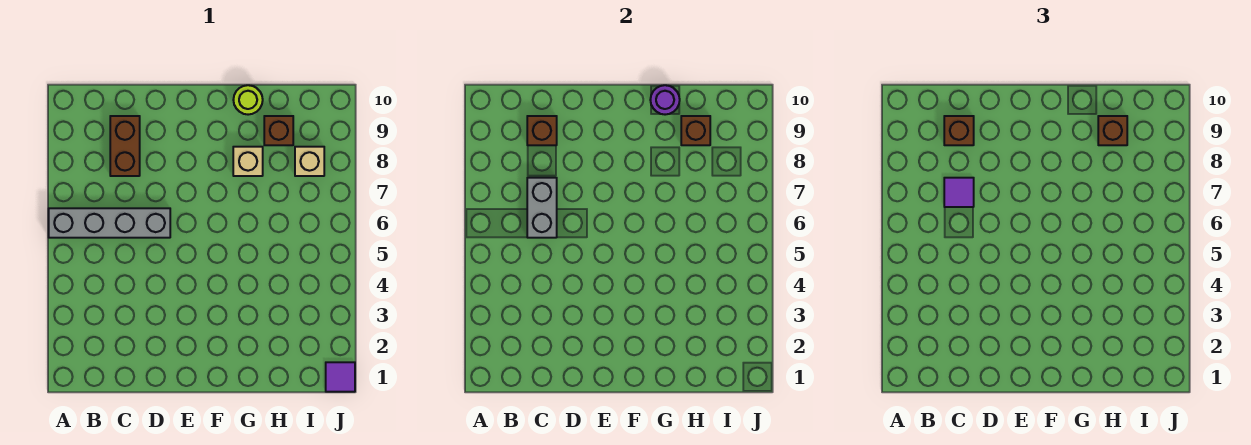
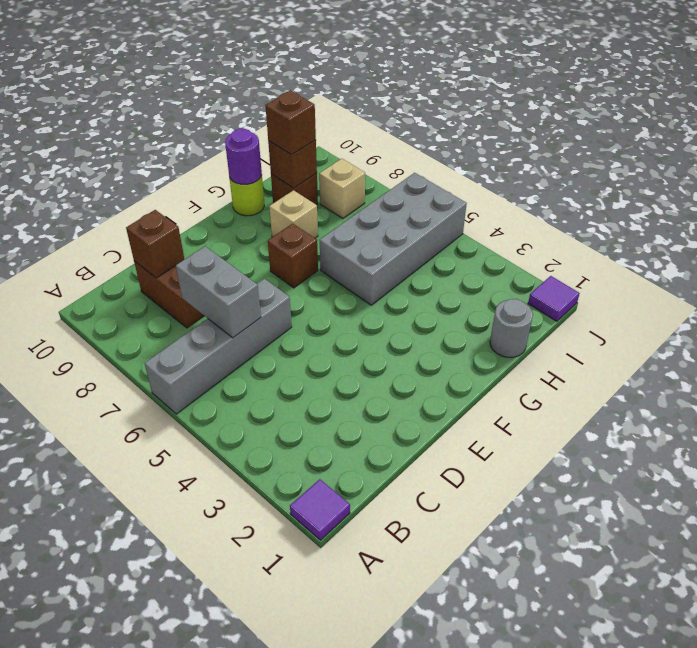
purple tile C7 level 3 -> purple tile A1 level 1
brown brick C9 level 3 -> brown brick F7 level 1
none -> grey brick G5:J6 level 1
none -> grey round brick H1 level 1

